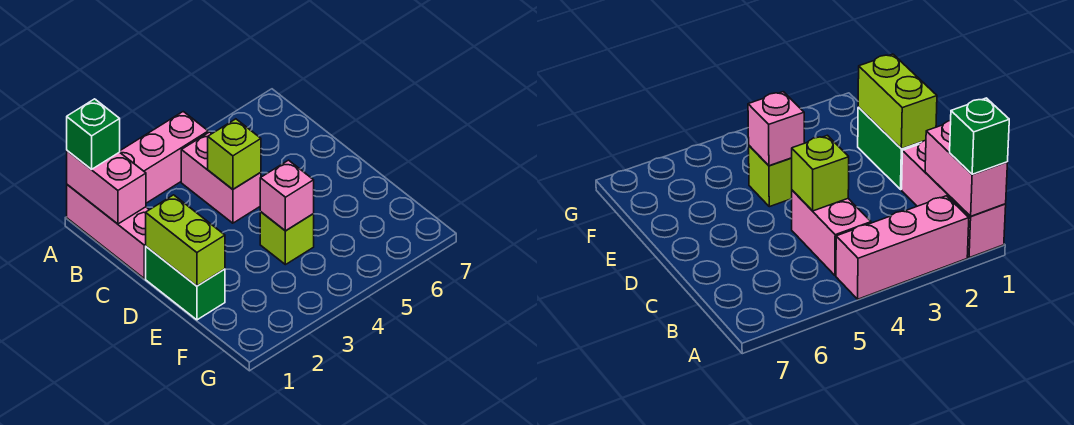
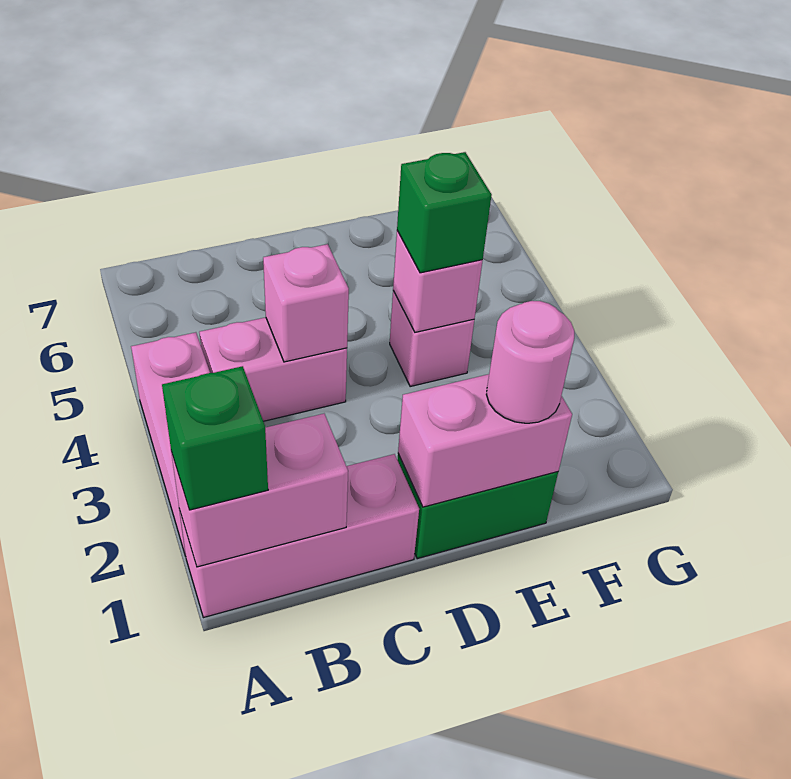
lime brick C4 level 2 -> pink brick C4 level 2
lime brick D1:E1 level 2 -> pink brick D1:E1 level 2
none -> pink round brick E1 level 3
lime brick E4 level 1 -> pink brick E4 level 1
none -> green brick E4 level 3

